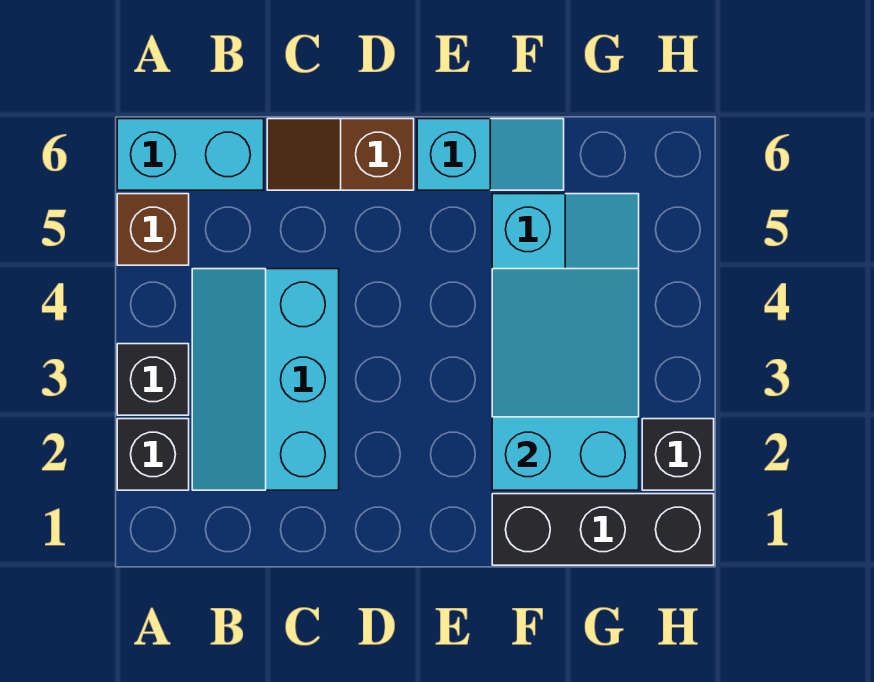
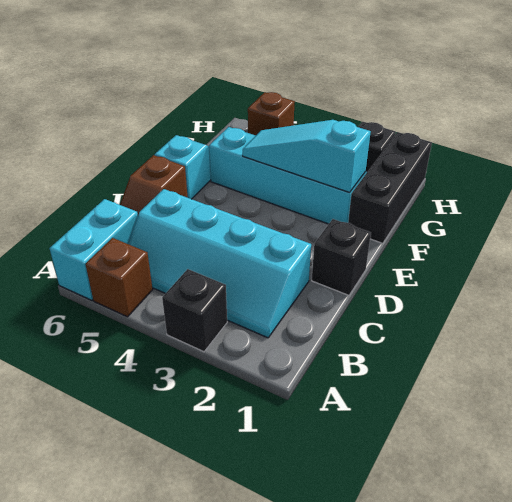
black brick A2 level 1 -> black brick D1 level 1
cyan slope B2:C4 level 1 top C -> cyan slope B2:C5 level 1 top C
cyan slope F2:G4 level 2 top 2 -> cyan slope F2:F4 level 2 top 2
none -> brown brick H5 level 1

